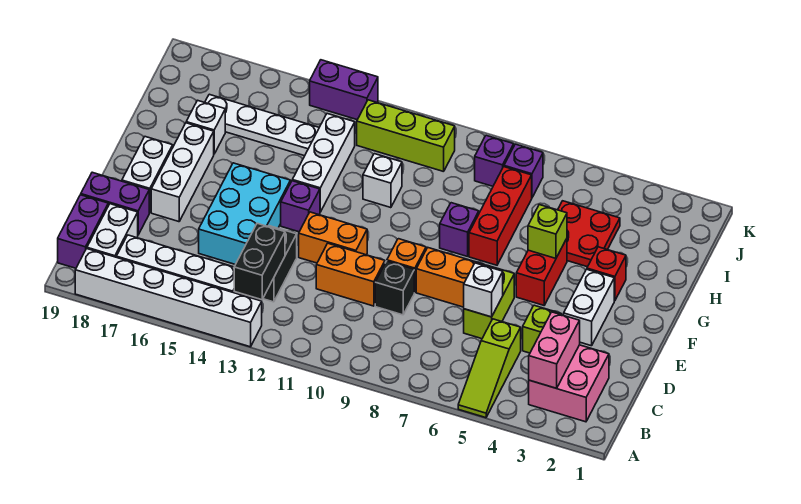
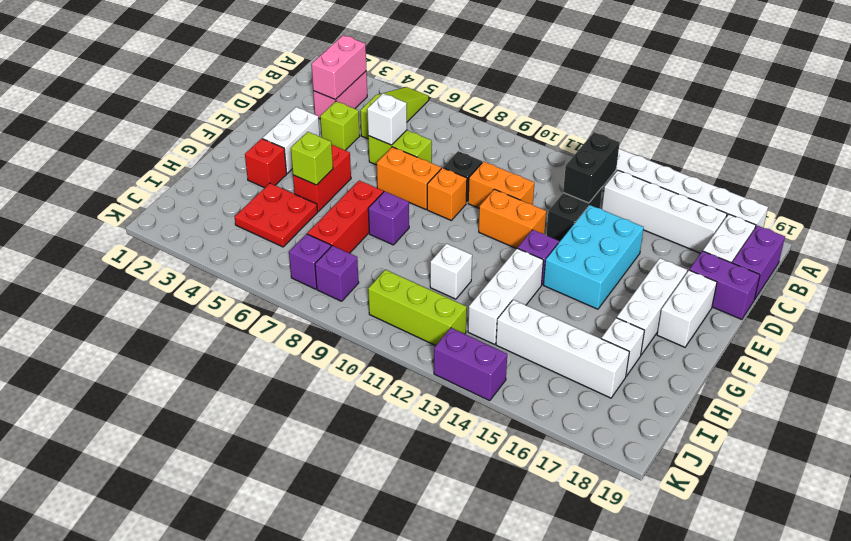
pink brick B2:C3 level 1 -> pink brick B3:C3 level 1
lime brick D6:E6 level 1 -> lime brick D6:D7 level 1
white plate I14:I17 level 1 -> white brick I14:I17 level 1

